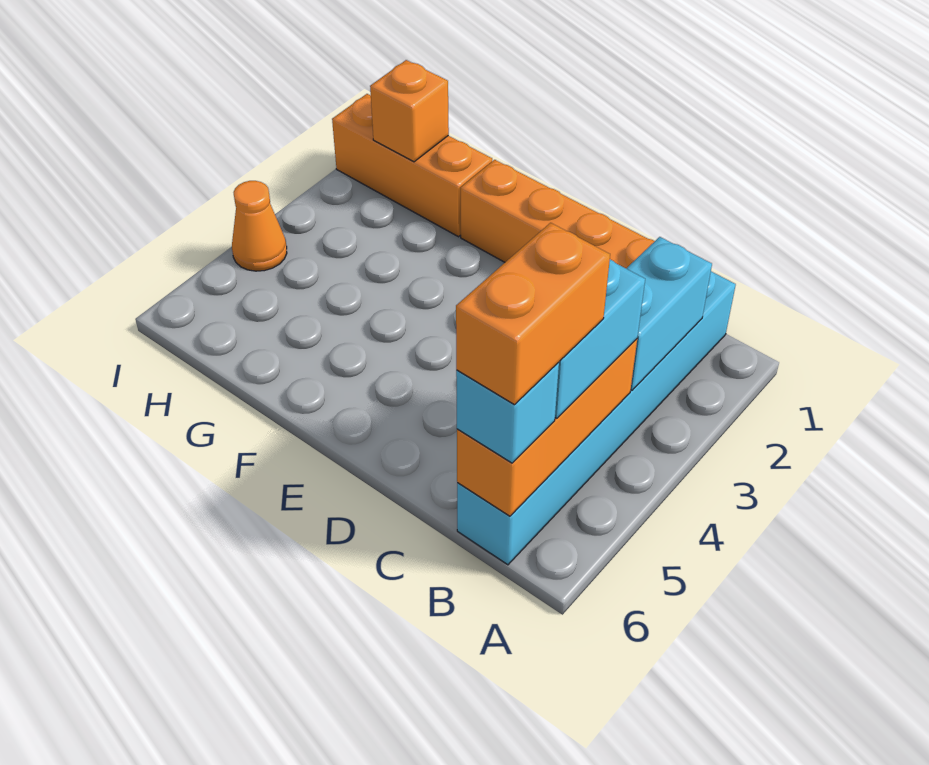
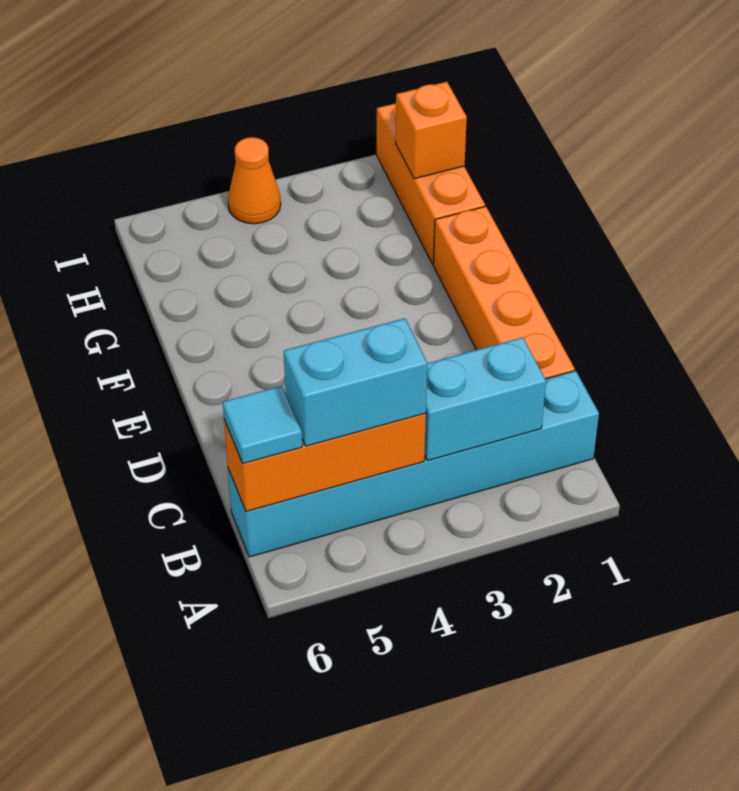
orange brick B5:B6 level 4 -> none
cyan brick B6 level 3 -> cyan tile B6 level 3

